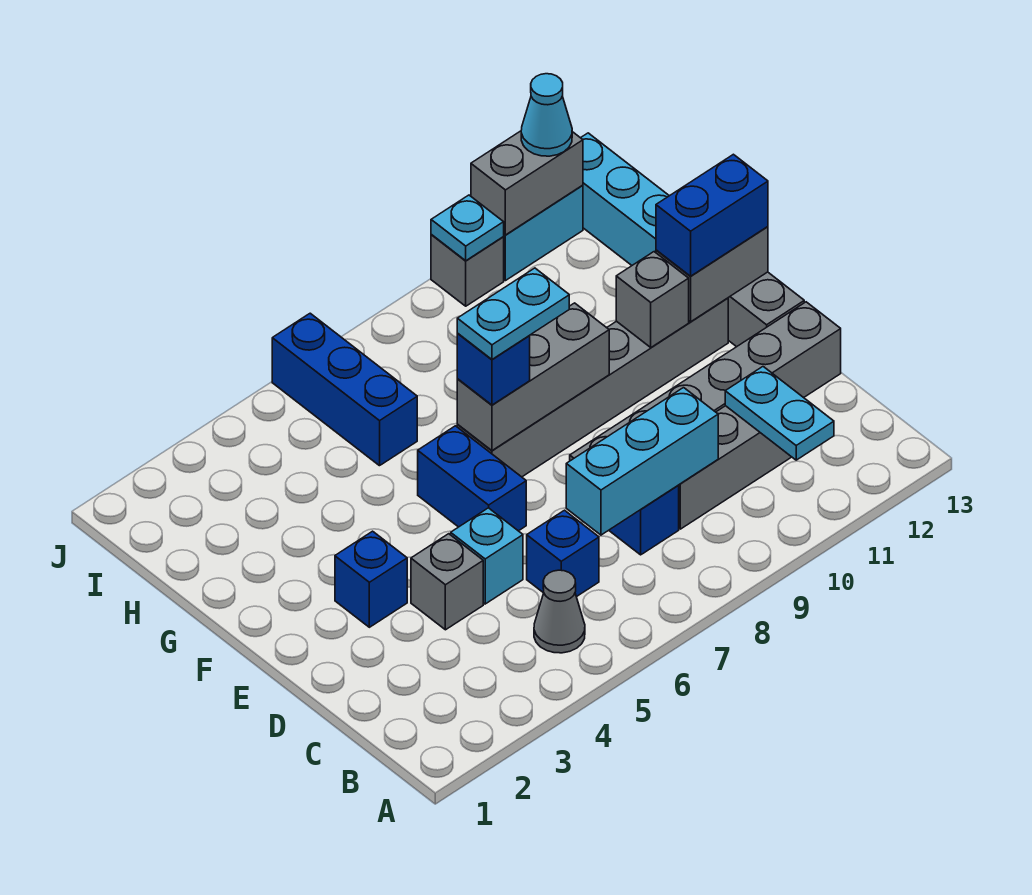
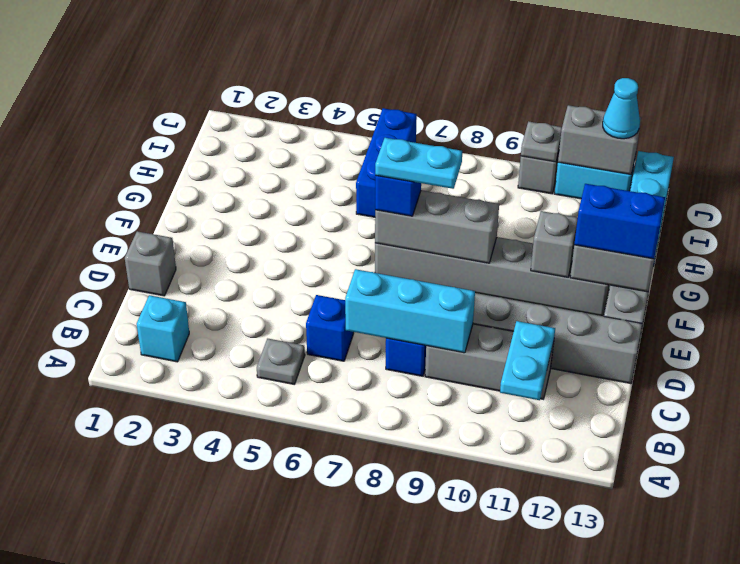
grey cone B5 level 1 -> grey plate B5 level 1
grey brick D4 level 1 -> grey brick D1 level 1
cyan brick D5 level 1 -> cyan brick B2 level 1
blue brick E3 level 1 -> none
blue brick E6:F6 level 1 -> none
cyan plate J10 level 2 -> grey plate J10 level 2

